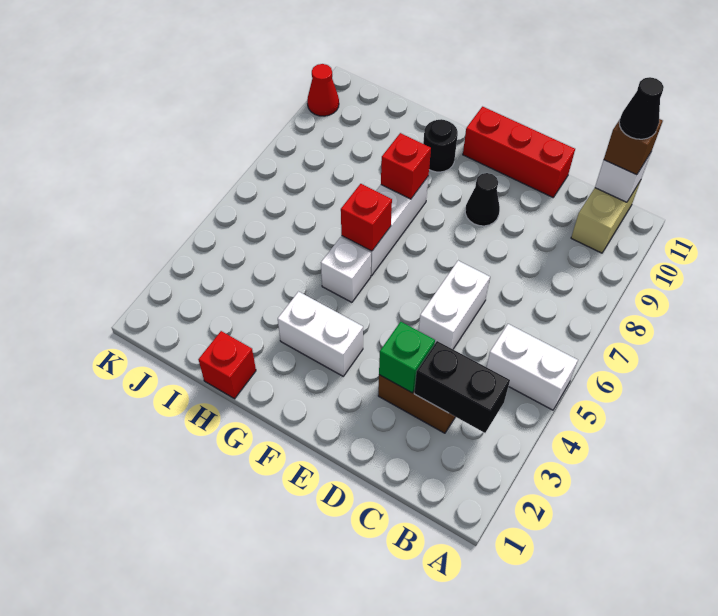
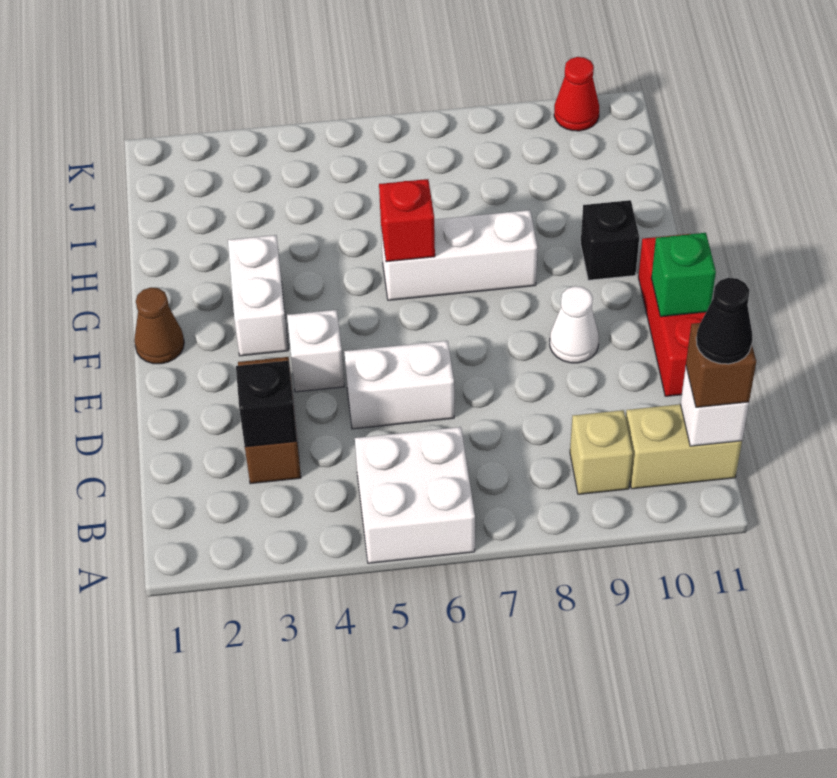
white brick A5:B5 level 1 -> white brick A5:B6 level 1
black brick B3:C3 level 2 -> black brick C3 level 2
none -> tan brick B9 level 1
green brick D3 level 2 -> green brick E11 level 2
black cone E9 level 1 -> white cone E9 level 1
none -> brown cone F1 level 1
white brick G5 level 1 -> white brick E4 level 1
red brick G8 level 2 -> none
black round brick G10 level 1 -> black brick G10 level 1
red brick H1 level 1 -> none

